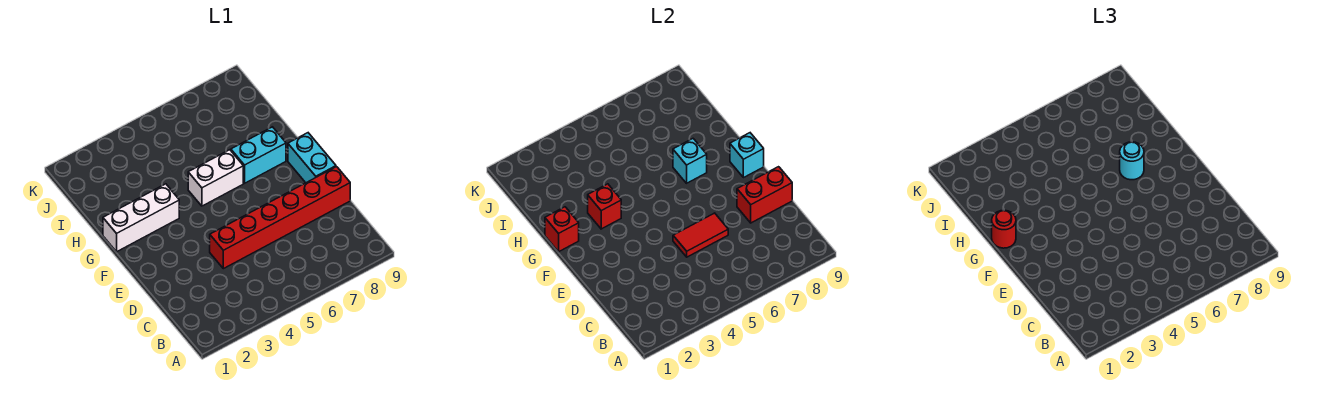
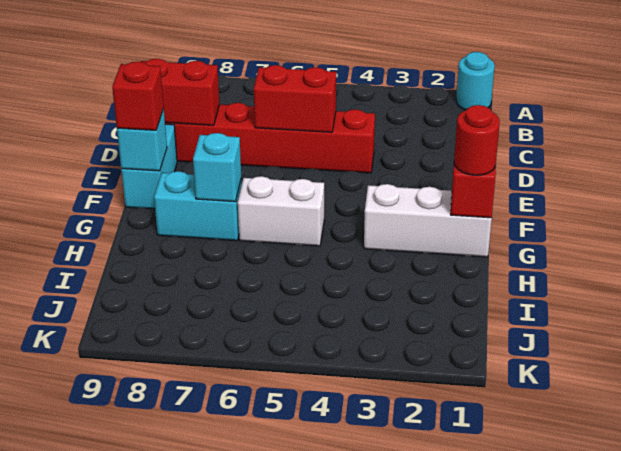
red tile D5:D6 level 2 -> red brick D5:D6 level 2
red brick G3 level 2 -> red brick F9 level 3
cyan round brick G7 level 3 -> cyan round brick A1 level 1

